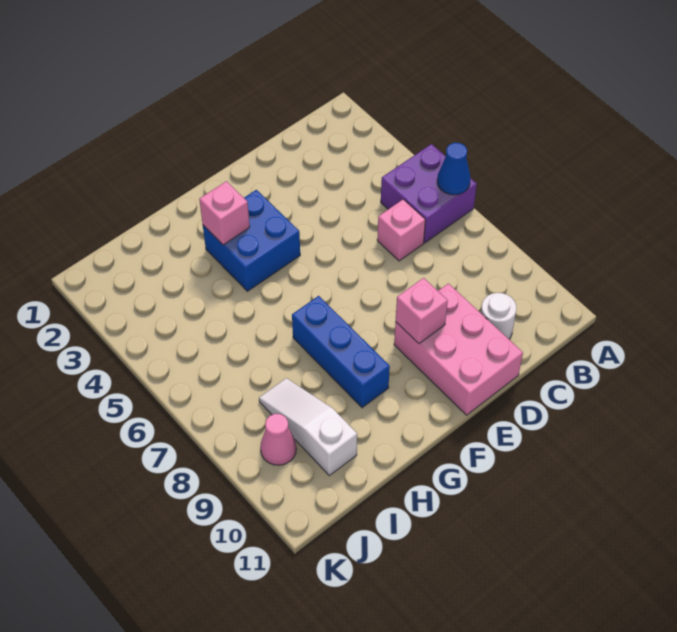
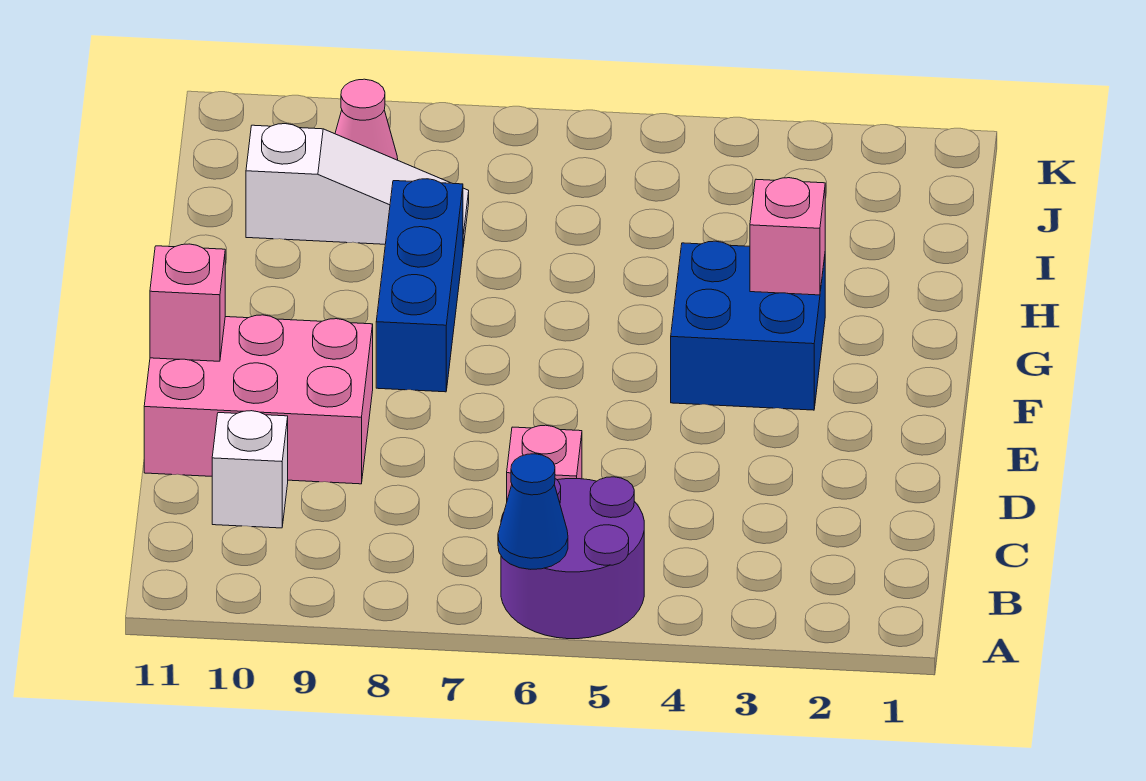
purple brick A5:B6 level 1 -> purple round brick A5:B6 level 1
white round brick C10 level 1 -> white brick C10 level 1
pink brick E9 level 2 -> pink brick E11 level 2
blue brick G7:G9 level 1 -> blue brick F8:H8 level 1

